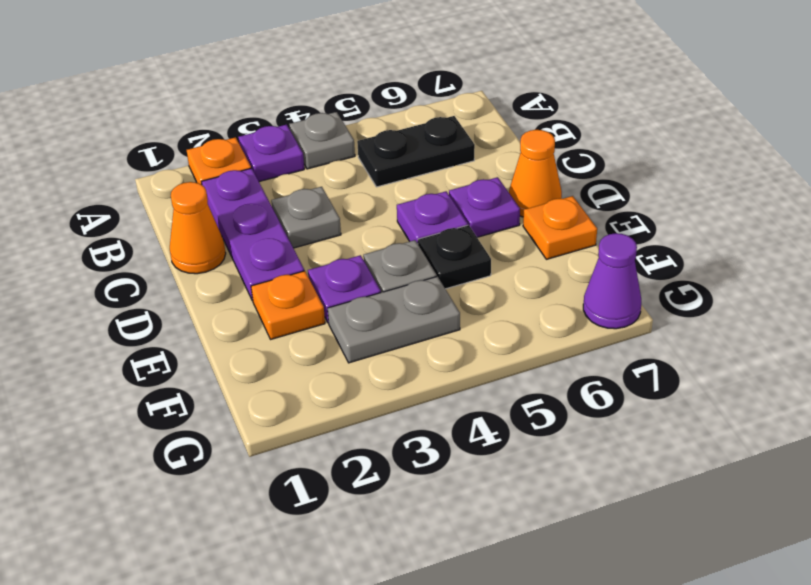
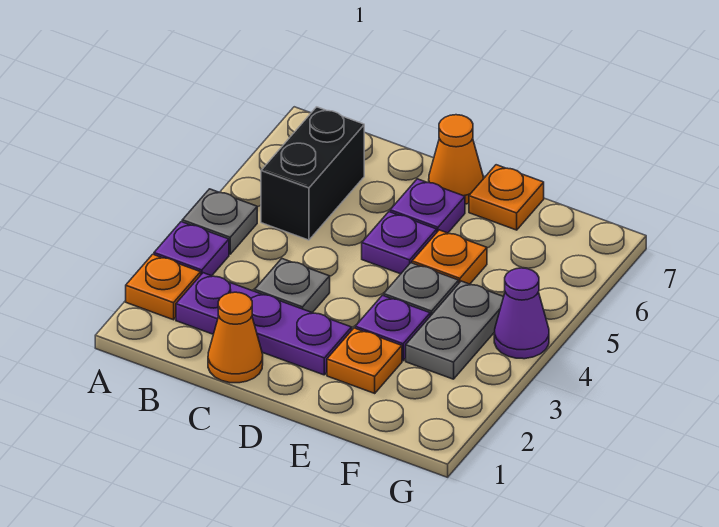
black plate B5:B6 level 1 -> black brick B5:B6 level 1
black plate E5 level 1 -> orange plate E5 level 1
purple cone G7 level 1 -> purple cone G4 level 1

